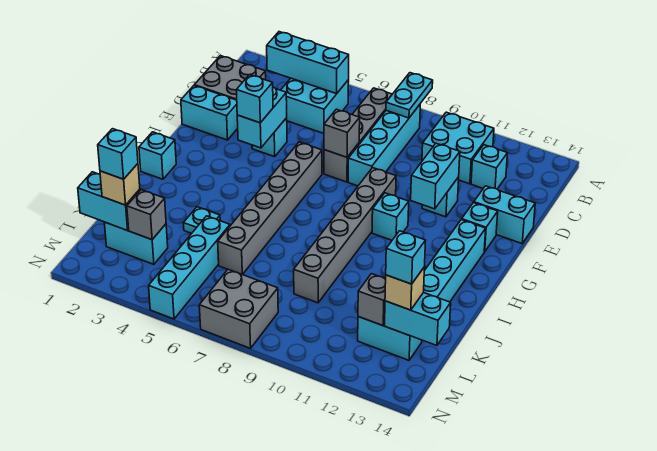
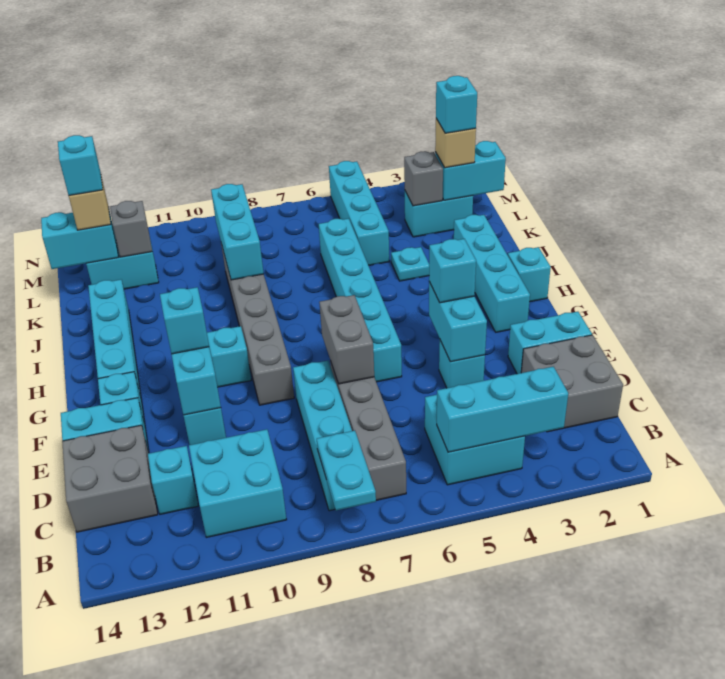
grey brick E7 level 2 -> grey brick E7:F7 level 2
grey brick F6:K6 level 1 -> cyan brick F6:K6 level 1
none -> cyan brick F11 level 3
none -> cyan brick G2:J2 level 1
none -> cyan brick J9:L9 level 2
grey brick M7:N8 level 1 -> grey brick C13:D14 level 1

